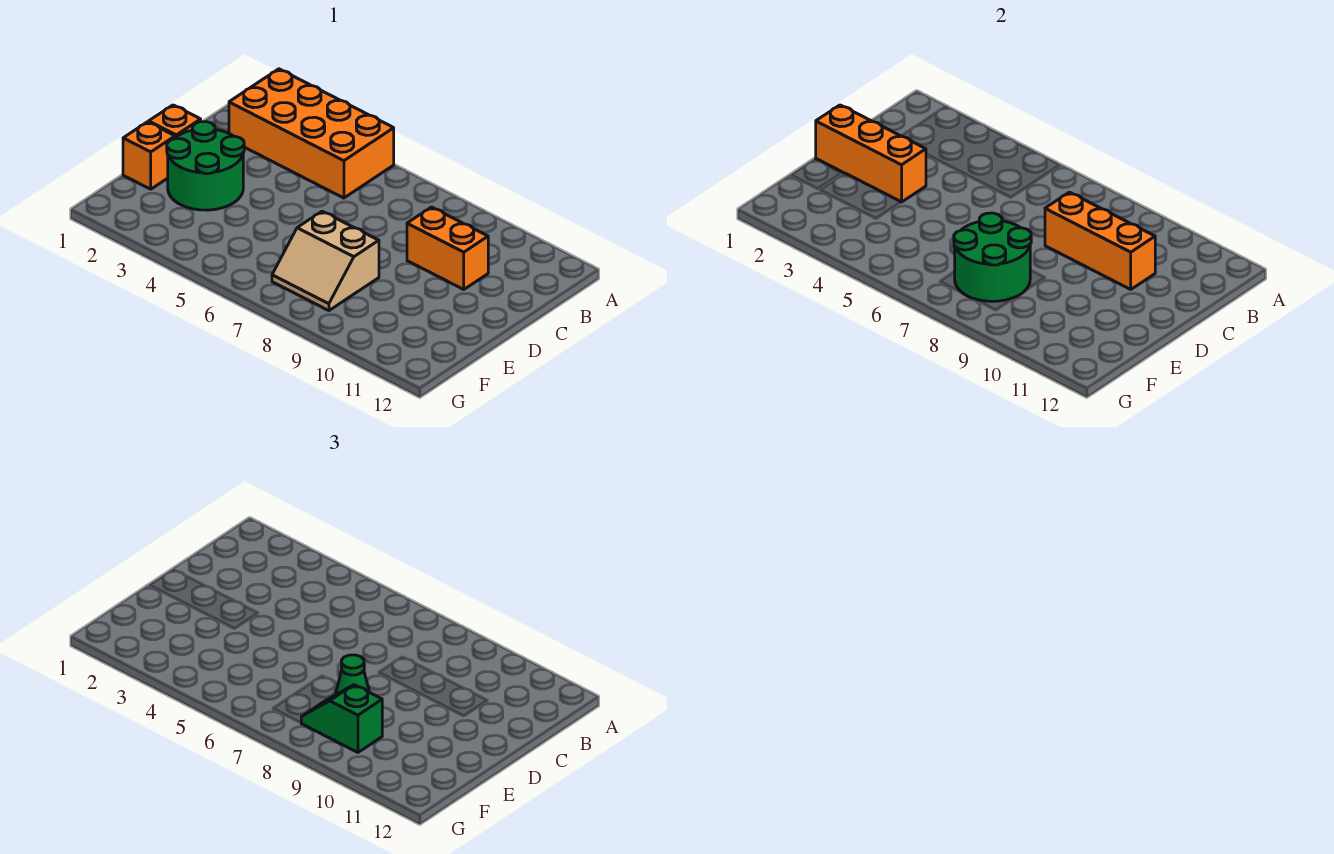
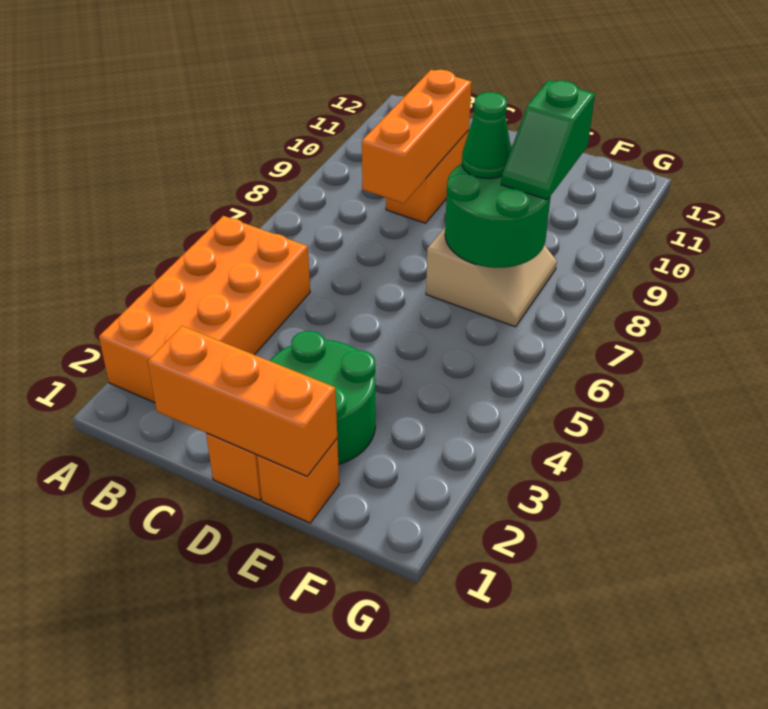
orange brick D1:D3 level 2 -> orange brick C1:E1 level 2

